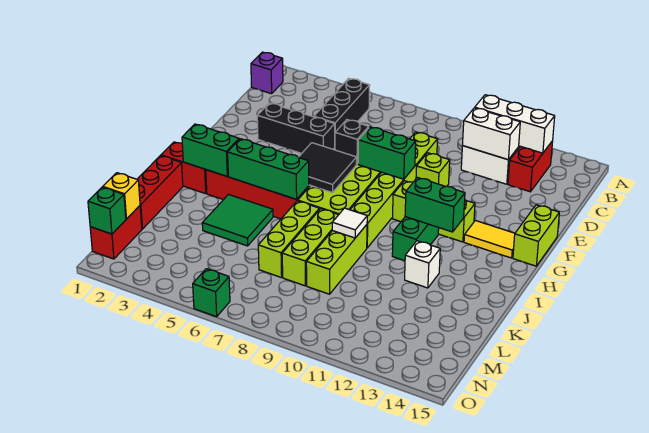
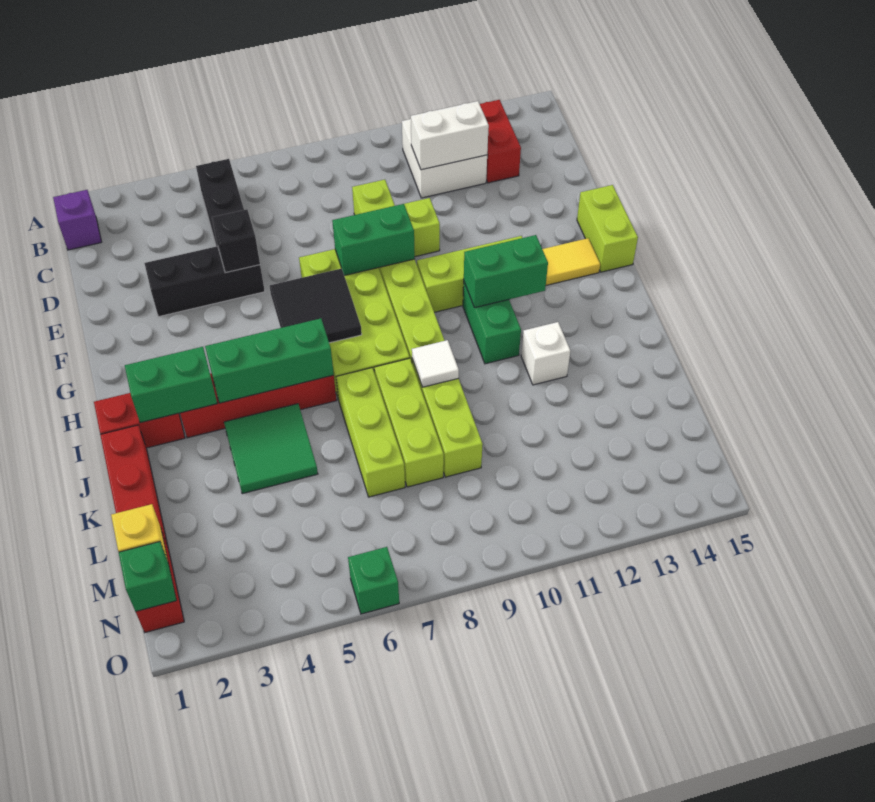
white brick B11:B13 level 2 -> none
black brick F7 level 2 -> black brick E5 level 2

